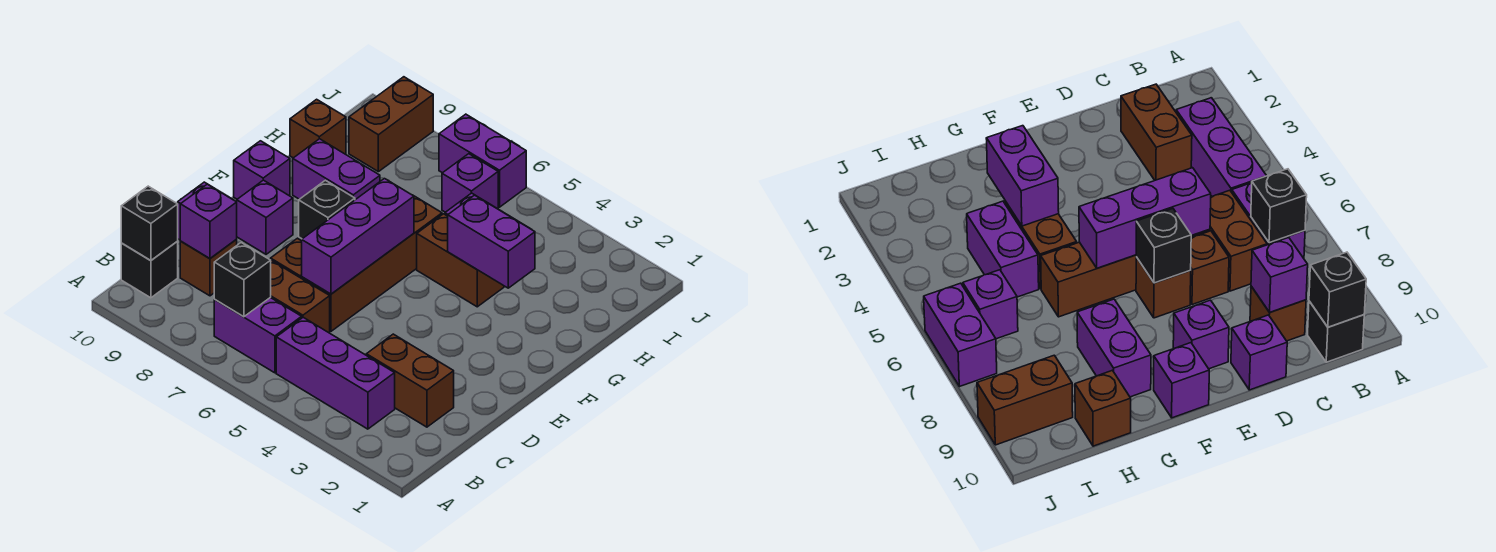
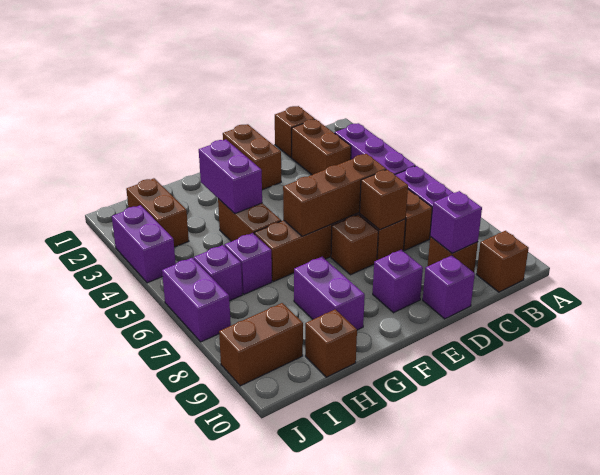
black brick B7 level 2 -> none
black brick B10 level 1 -> brown brick B10 level 1
black brick B10 level 2 -> none
none -> brown brick C1 level 1
purple brick D6:F6 level 2 -> brown brick D6:F6 level 2
none -> brown brick D7 level 2
none -> brown brick E1:E2 level 1
black brick E7 level 2 -> none
purple brick F10 level 1 -> purple brick H6 level 1
purple brick H4:H5 level 1 -> purple brick J3:J4 level 1
none -> brown brick I2:I3 level 1

